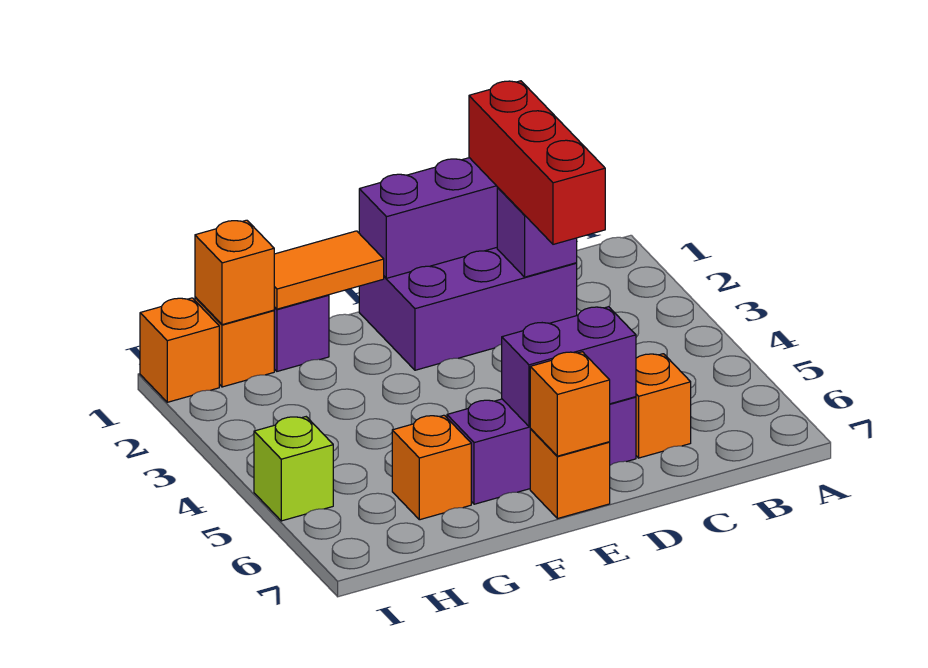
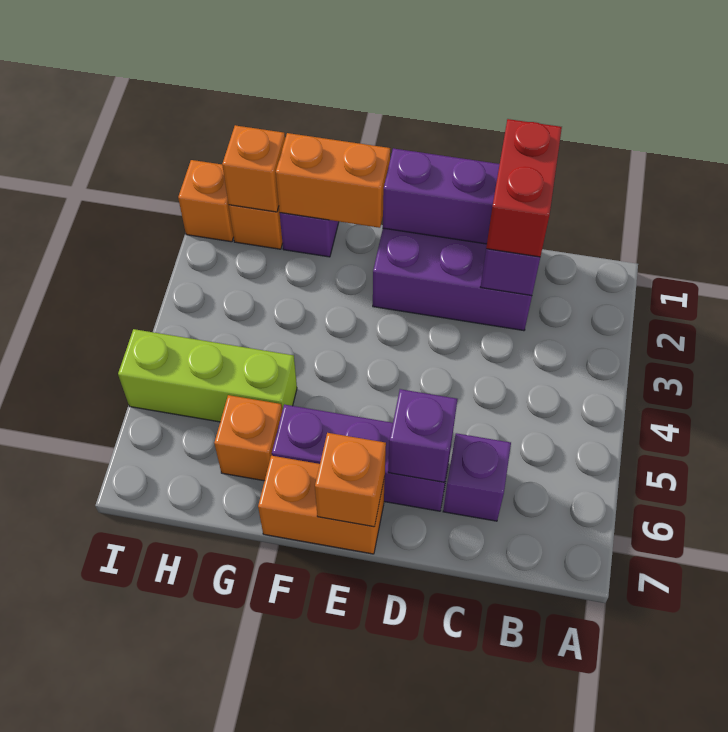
red brick C1:C3 level 3 -> red brick C1:C2 level 3
orange brick C6 level 1 -> purple brick C6 level 1
purple brick D6:E6 level 2 -> purple brick D6 level 2
orange brick E7 level 1 -> orange brick E7:F7 level 1
orange tile F1:G1 level 2 -> orange brick F1:G1 level 2
lime brick I5 level 1 -> lime brick G5:I5 level 1

